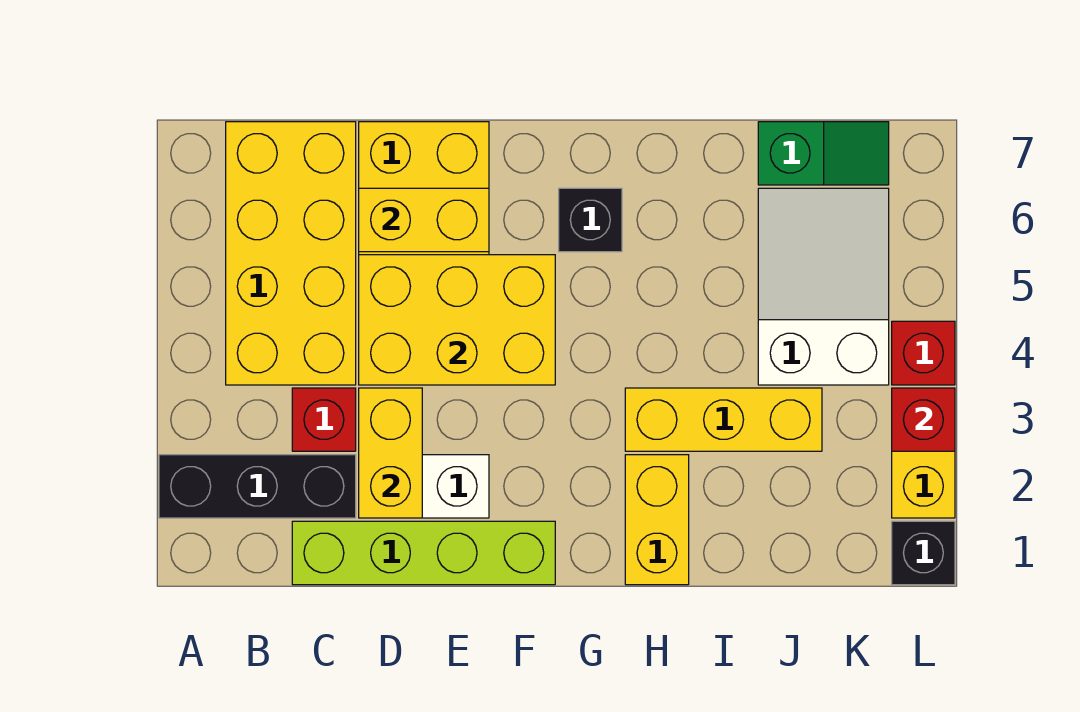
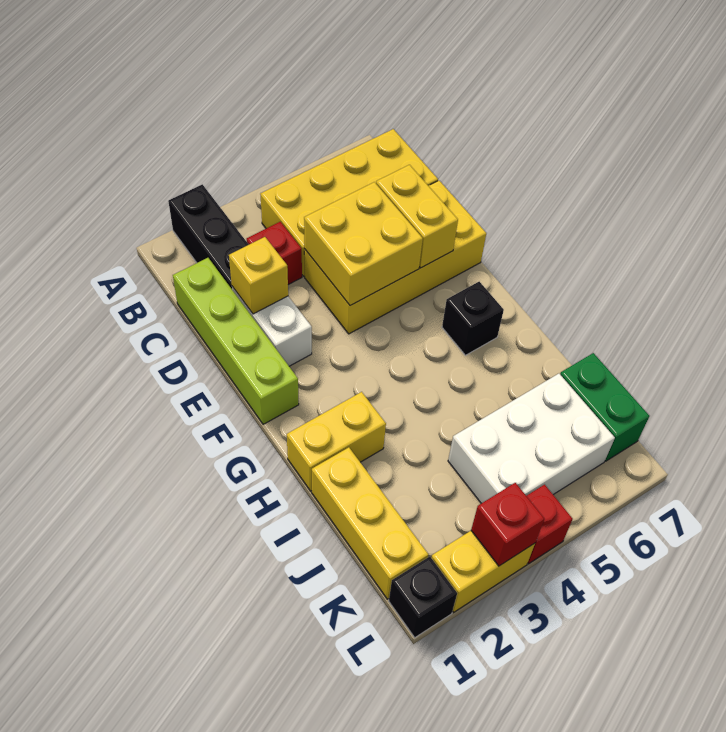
yellow brick D2:D3 level 2 -> yellow brick D2 level 2
yellow brick D4:F5 level 2 -> yellow brick D4:E5 level 2
yellow brick H3:J3 level 1 -> yellow brick I1:K1 level 1
white slope J4:K6 level 1 top 4 -> white brick J4:K6 level 1
green slope J7:K7 level 1 top J -> green brick J7:K7 level 1

